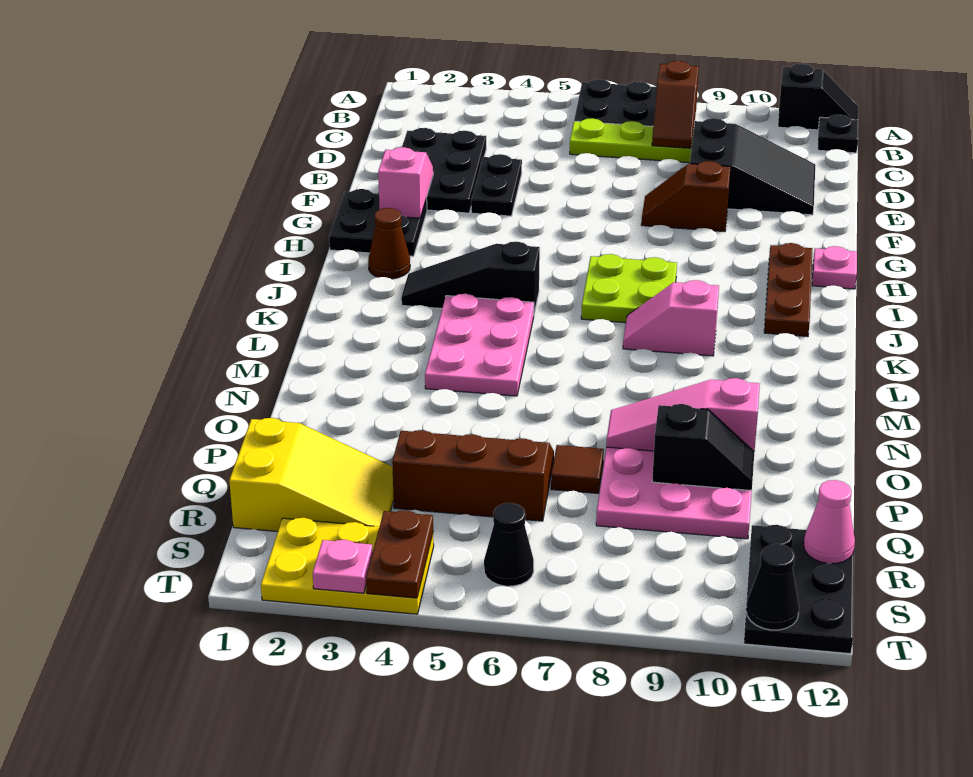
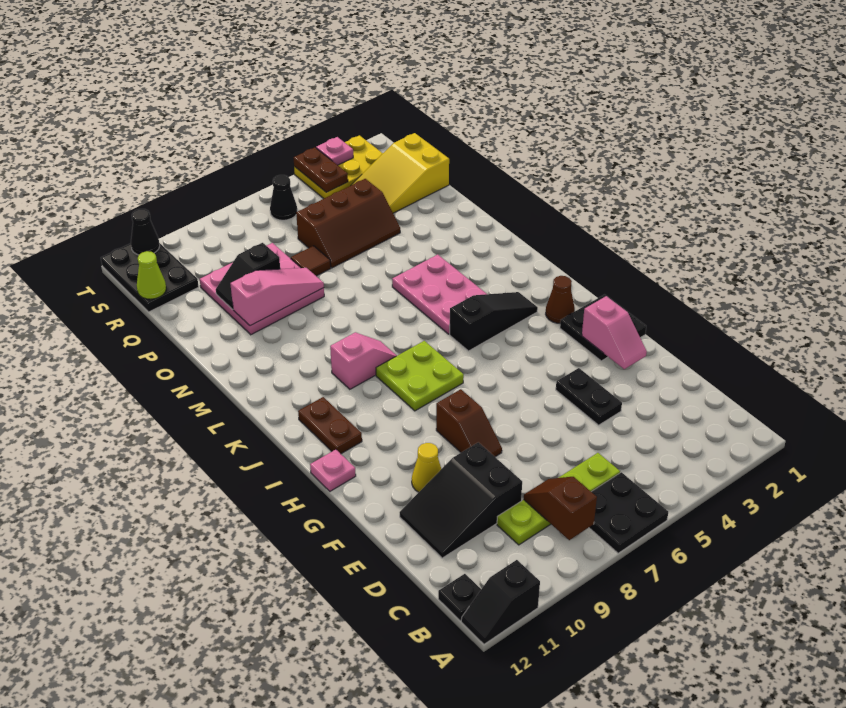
black plate D2:F3 level 1 -> none
brown slope F8:F9 level 1 top 9 -> brown slope F8:G8 level 1 top G
none -> yellow cone F10 level 1
brown plate H11:J11 level 1 -> brown plate I11:J11 level 1
pink cone R12 level 2 -> lime cone R12 level 2

